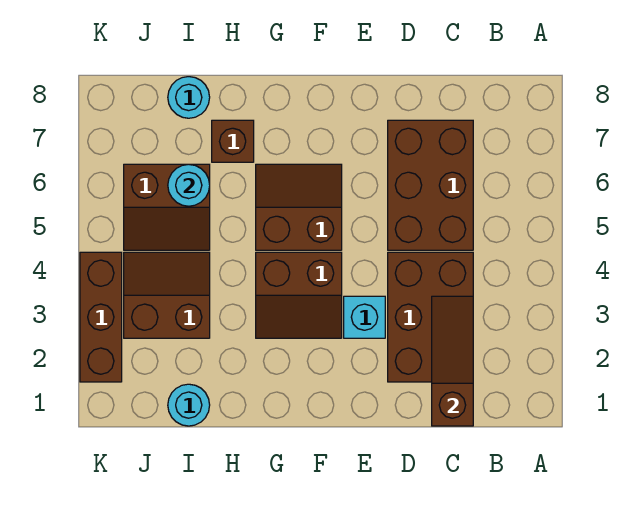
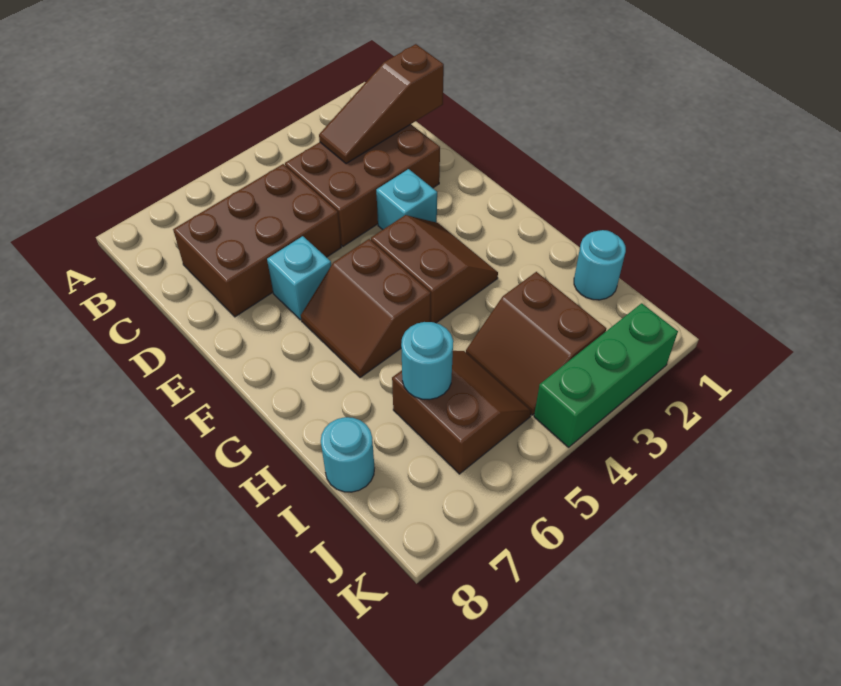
none -> cyan brick E6 level 1
brown brick H7 level 1 -> none
brown brick K2:K4 level 1 -> green brick K2:K4 level 1

